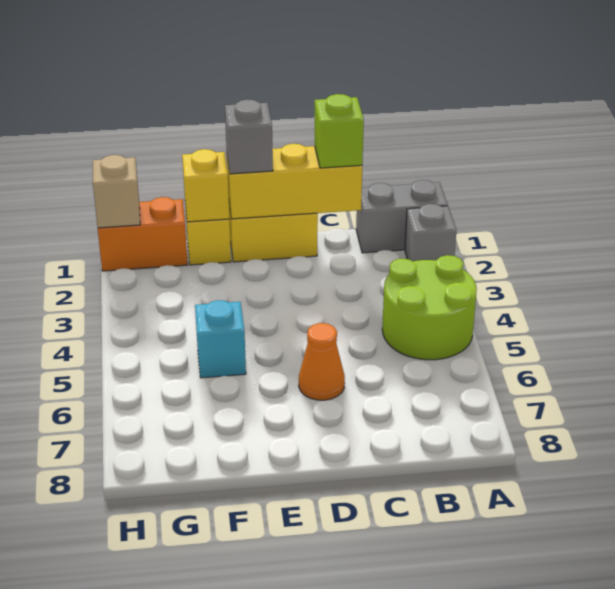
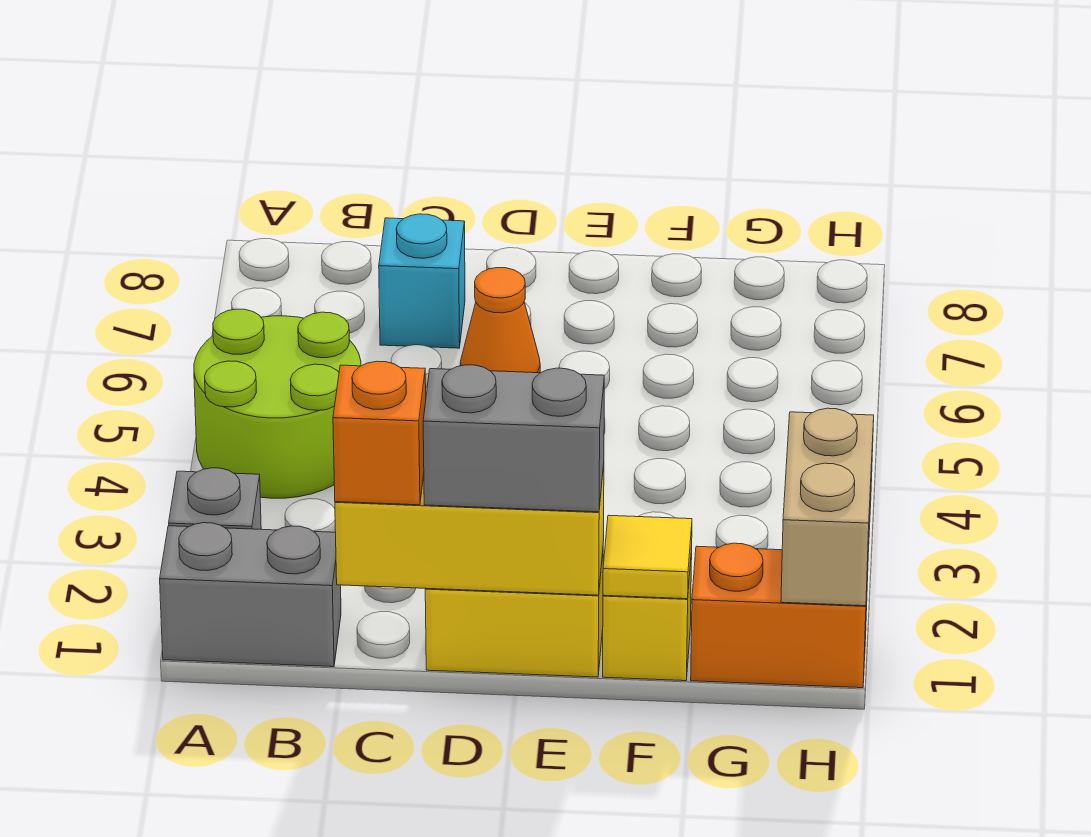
lime brick C1 level 3 -> orange brick C1 level 3
grey brick E1 level 3 -> grey brick D1:E1 level 3
yellow brick F1 level 2 -> yellow tile F1 level 2
cyan brick F5 level 1 -> cyan brick C7 level 1
tan brick H1 level 2 -> tan brick H1:H2 level 2

